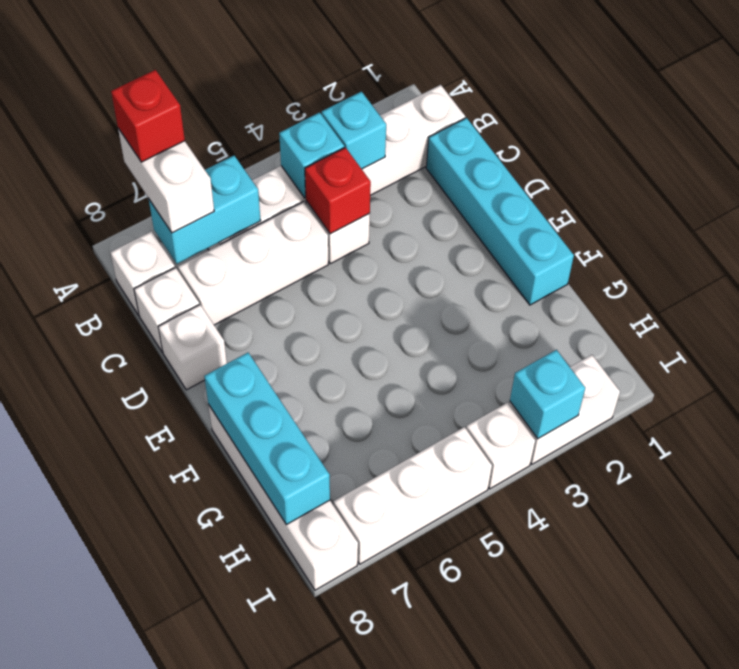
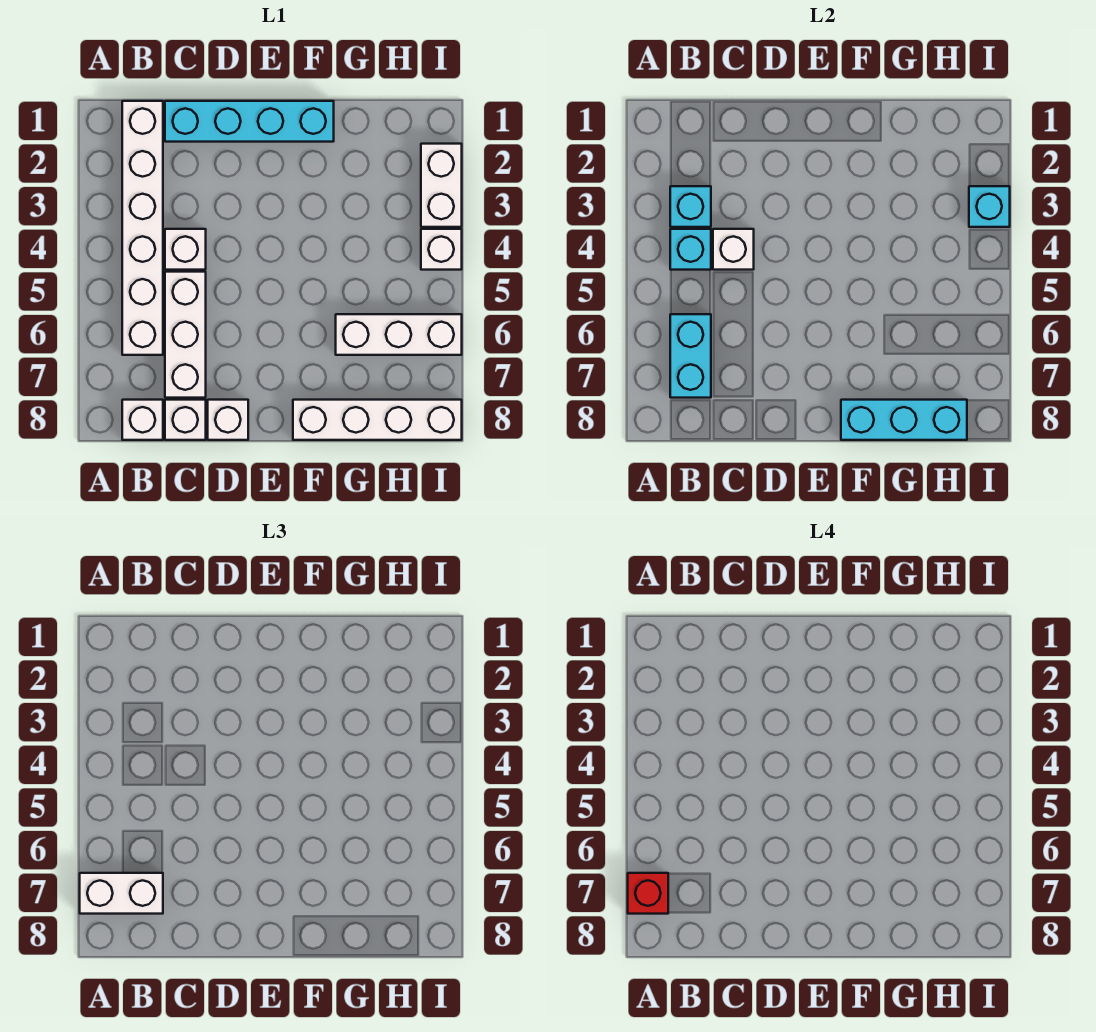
red brick C4 level 2 -> white brick C4 level 2
white brick I5:I7 level 1 -> white brick G6:I6 level 1

